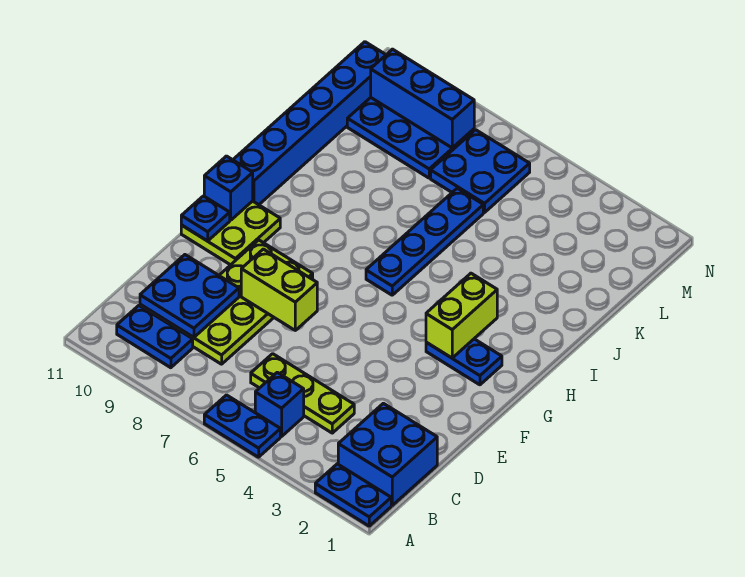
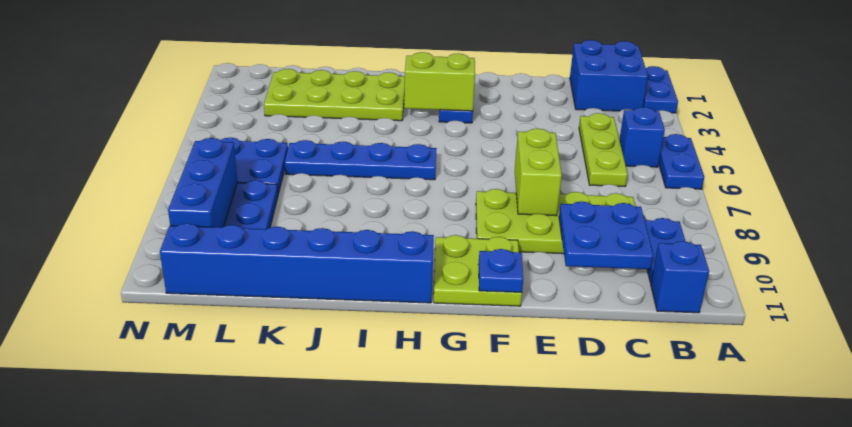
blue brick G11 level 2 -> blue brick B11 level 1
none -> lime plate I2:L3 level 1

